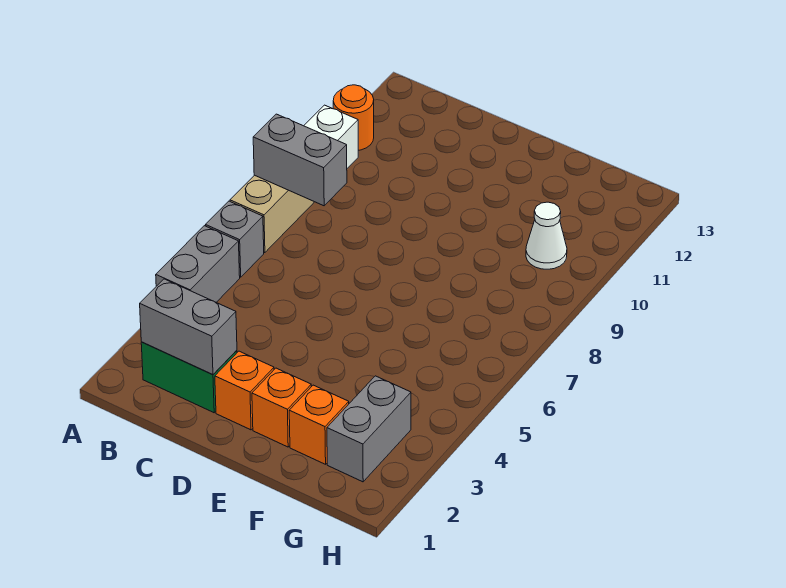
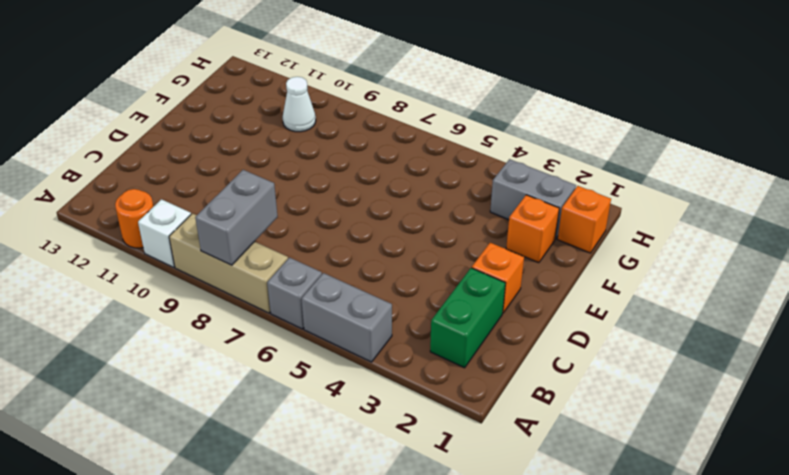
grey brick B2:C2 level 2 -> none
orange brick E2 level 1 -> orange brick G1 level 1

